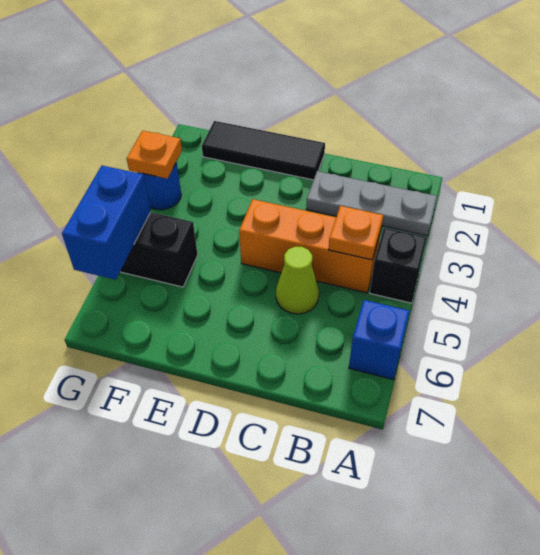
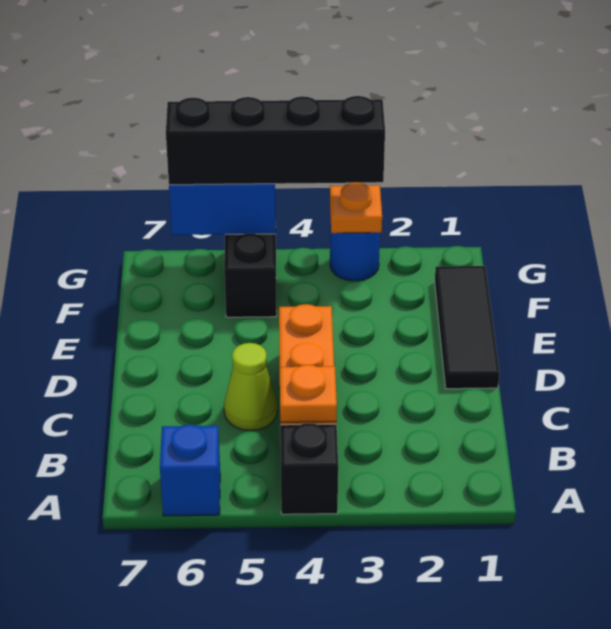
grey plate A2:C2 level 1 -> none
none -> black brick G3:G6 level 3

